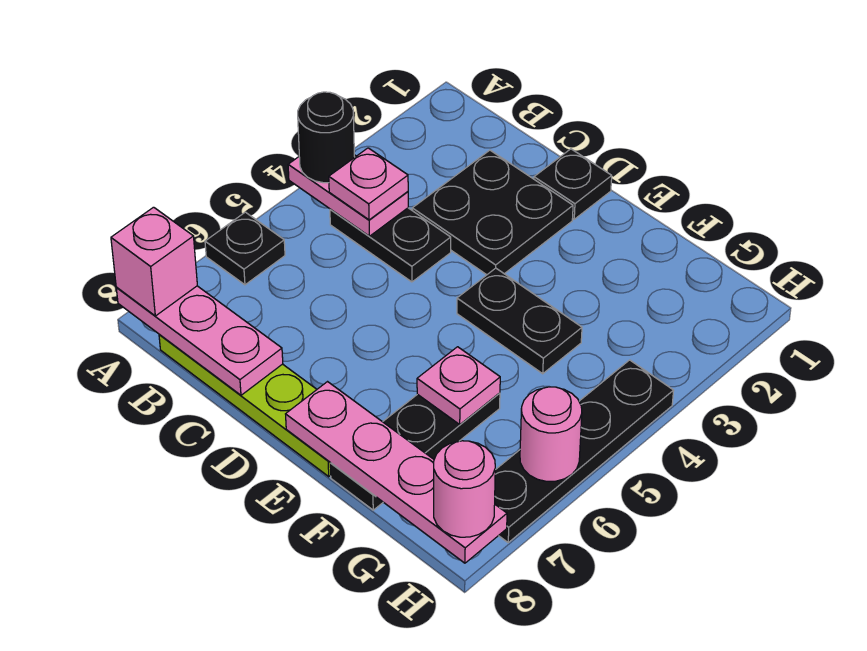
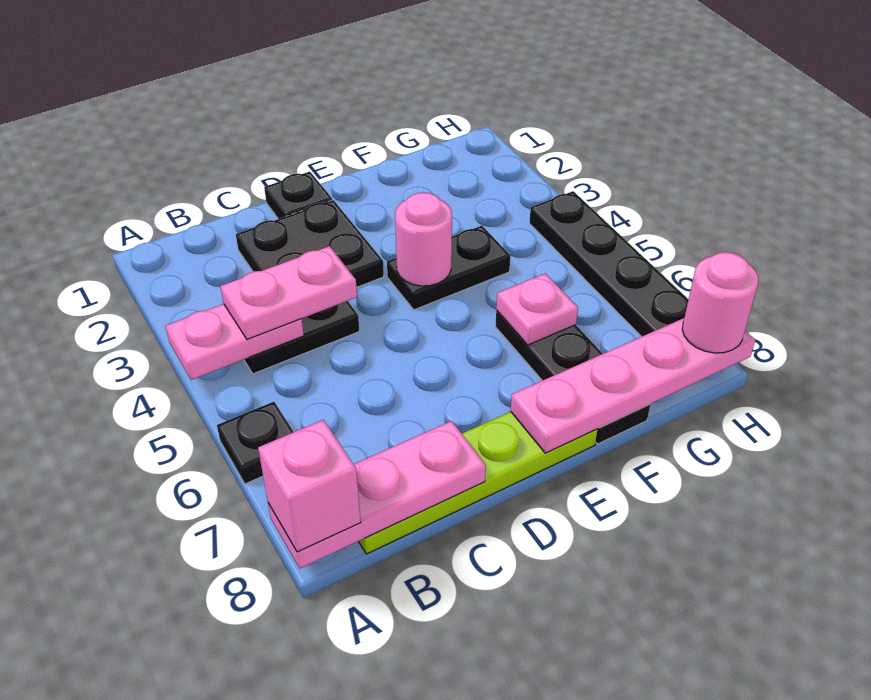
black round brick A4 level 3 -> none
pink plate B4 level 3 -> pink plate B4:C4 level 3
pink round brick H6 level 2 -> pink round brick E4 level 2

